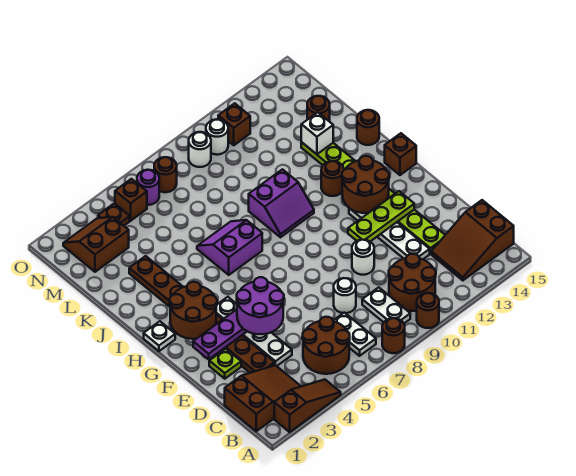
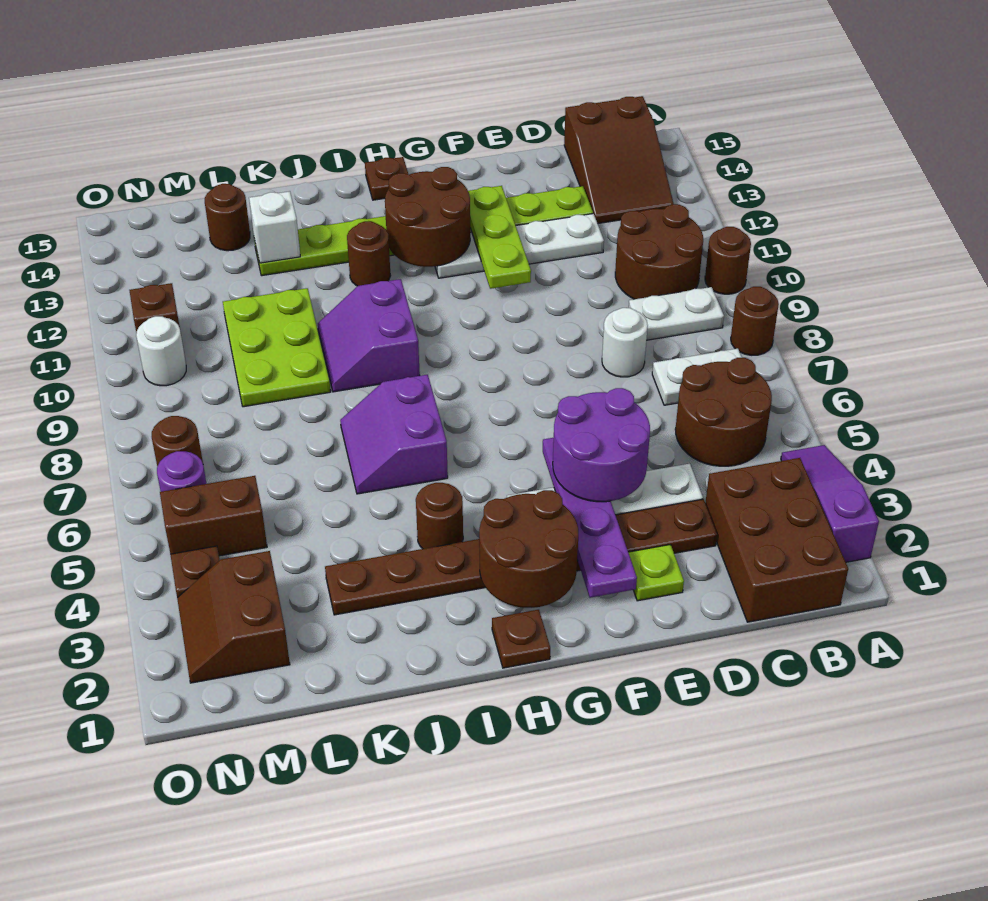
brown slope A2:A4 level 1 top 2 -> purple slope A2:A4 level 1 top 2
brown slope B1:C3 level 1 top 1 -> brown brick B1:C3 level 1
white round brick E10 level 1 -> none
white plate H1 level 1 -> brown plate H1 level 1
brown brick H15 level 1 -> brown plate H15 level 1
purple slope I9:J10 level 1 top J -> purple slope I9:J10 level 1 top I
brown round brick J15 level 1 -> brown round brick I4 level 1
none -> lime plate K9:L11 level 1
brown brick N5 level 1 -> brown brick M5:N5 level 1
white round brick N9 level 1 -> none

